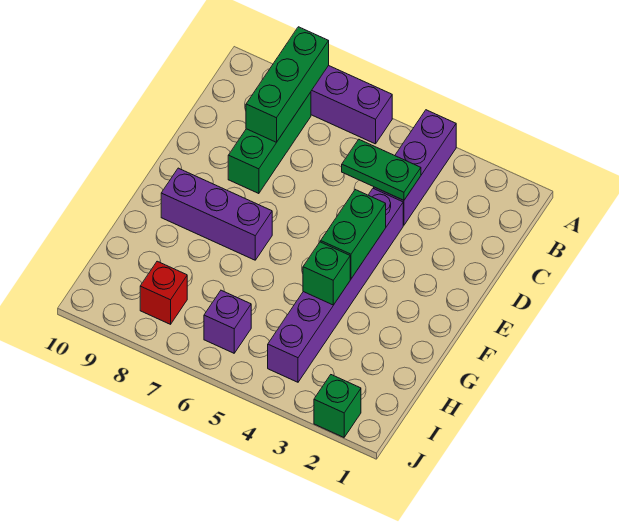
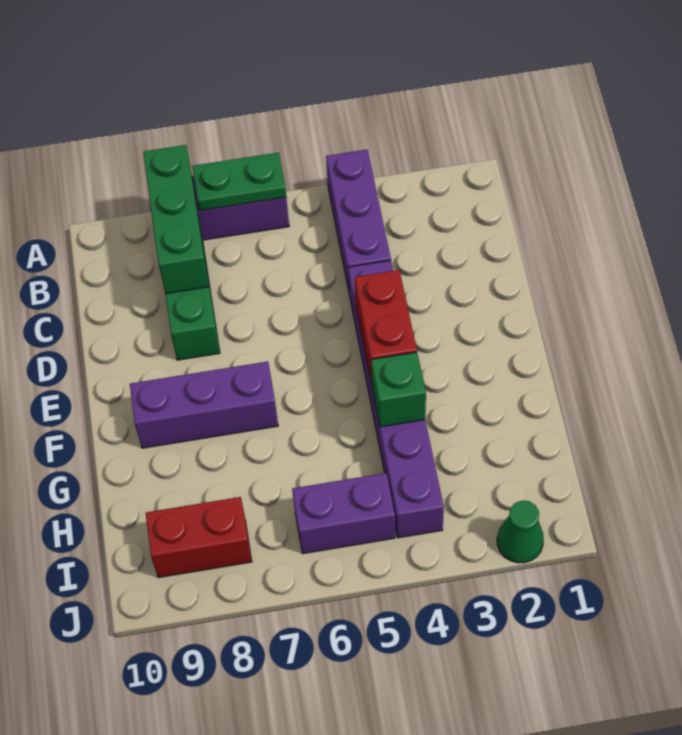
green plate C4:C5 level 2 -> green plate A6:A7 level 2
green brick E4:F4 level 2 -> red brick E4:F4 level 2
purple brick I6 level 1 -> purple brick I5:I6 level 1
red brick I8 level 1 -> red brick I8:I9 level 1
green brick J2 level 1 -> green cone J2 level 1

